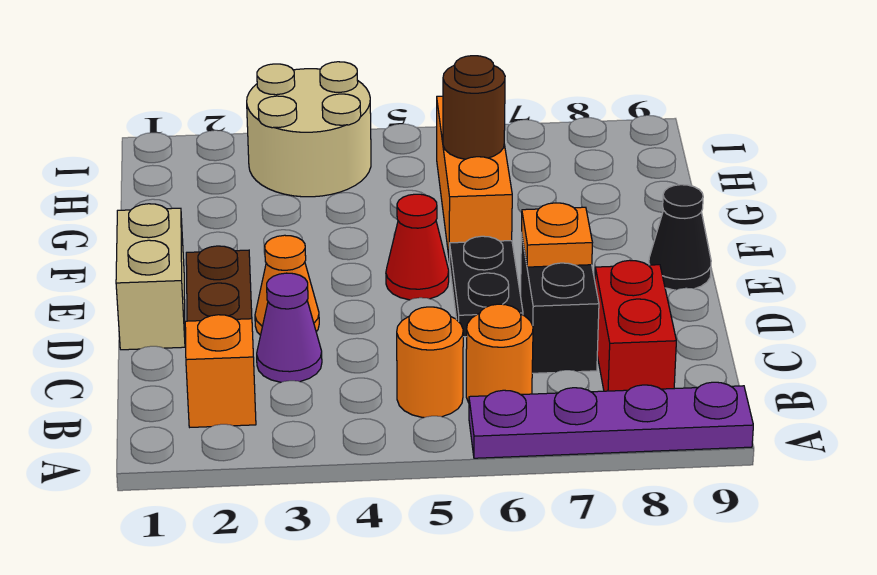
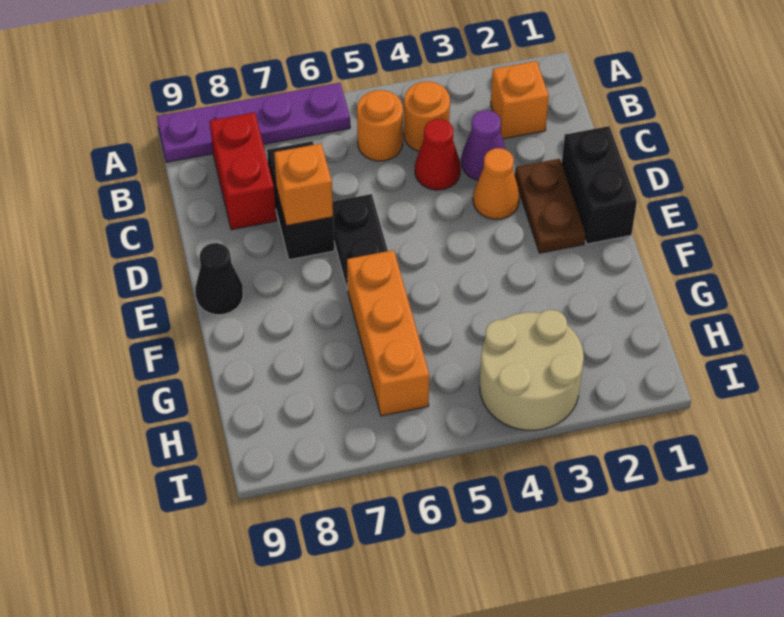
orange round brick B6 level 1 -> orange round brick B4 level 1
tan brick D1:E1 level 1 -> black brick D1:E1 level 1
orange plate D7 level 2 -> orange brick D7 level 2
red cone E5 level 1 -> red cone C4 level 1
brown round brick G6 level 2 -> none

